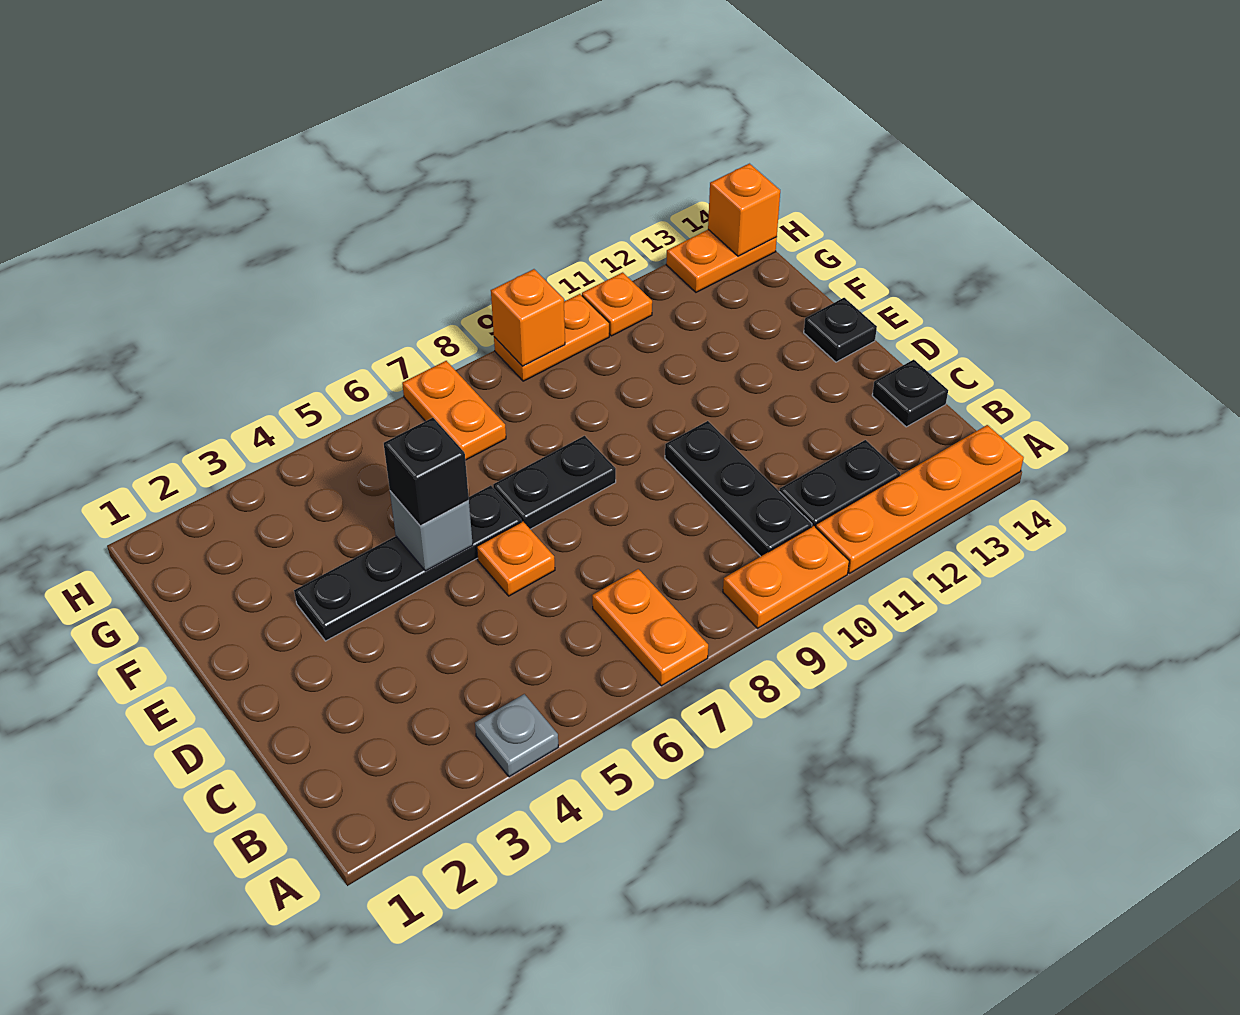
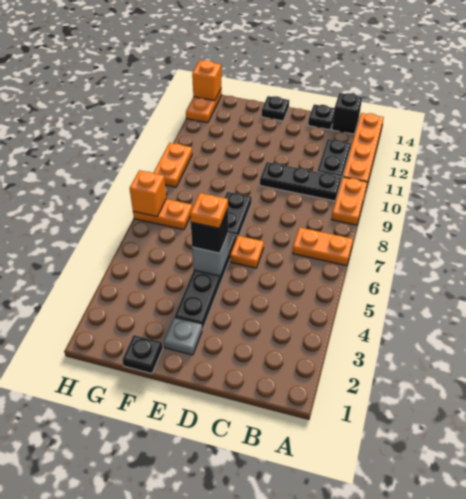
grey plate A4 level 1 -> grey plate E2 level 1
none -> black brick B14 level 1
none -> black plate F1 level 1
orange brick H9 level 2 -> orange brick H7 level 2
orange plate H11 level 1 -> orange plate E5 level 4

